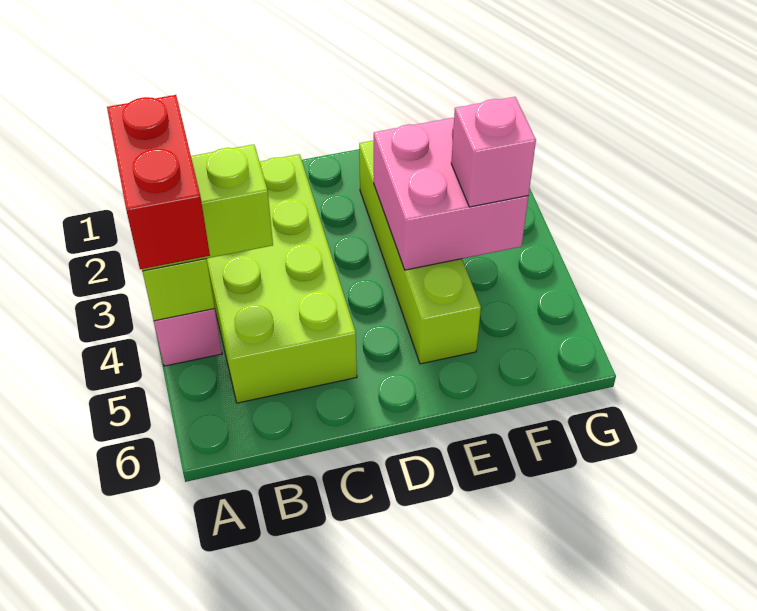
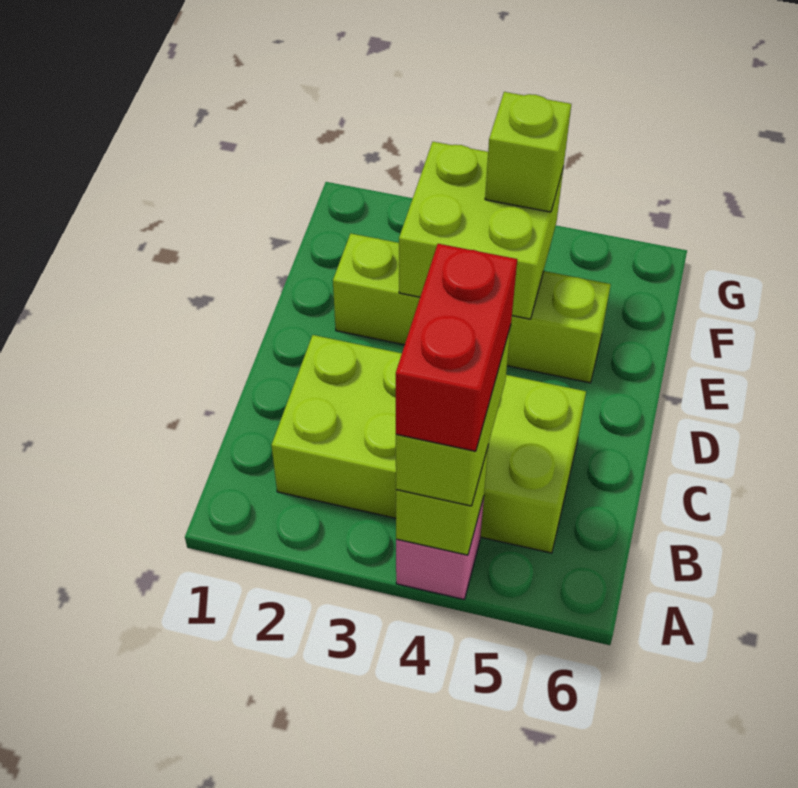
red brick A4:A5 level 4 -> red brick A4:B4 level 4
pink brick E3:F4 level 2 -> lime brick E3:F4 level 2
pink brick F4 level 3 -> lime brick F4 level 3

